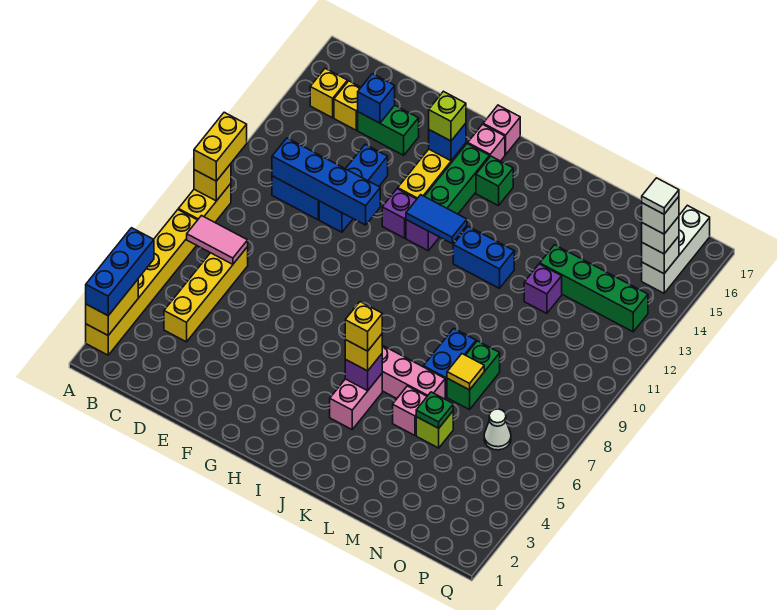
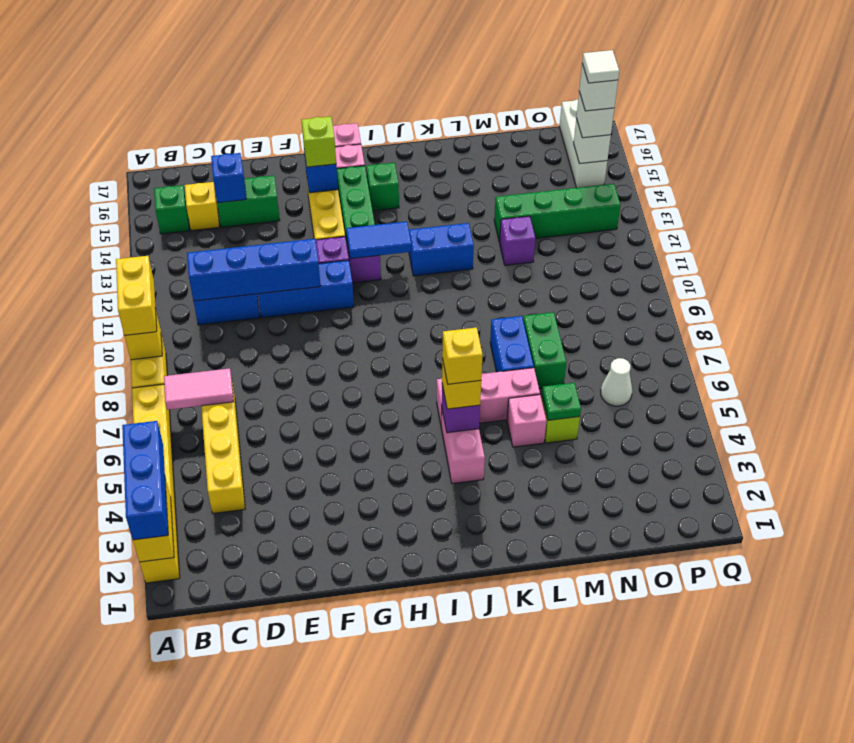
yellow brick B15 level 1 -> green brick B15 level 1
blue brick E11:E13 level 1 -> blue brick E11:G11 level 1
yellow tile M7 level 2 -> none

